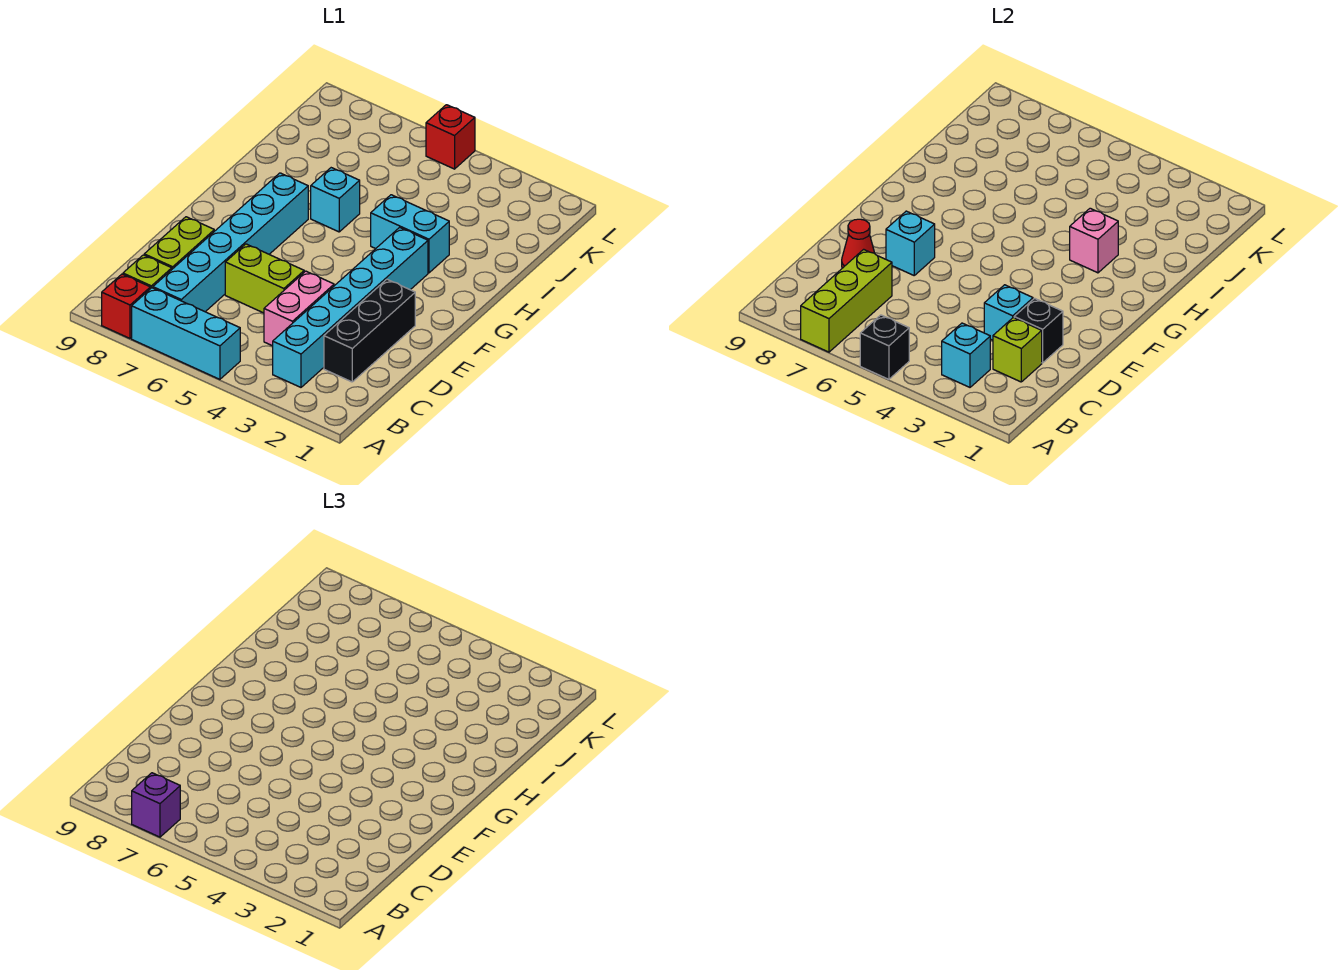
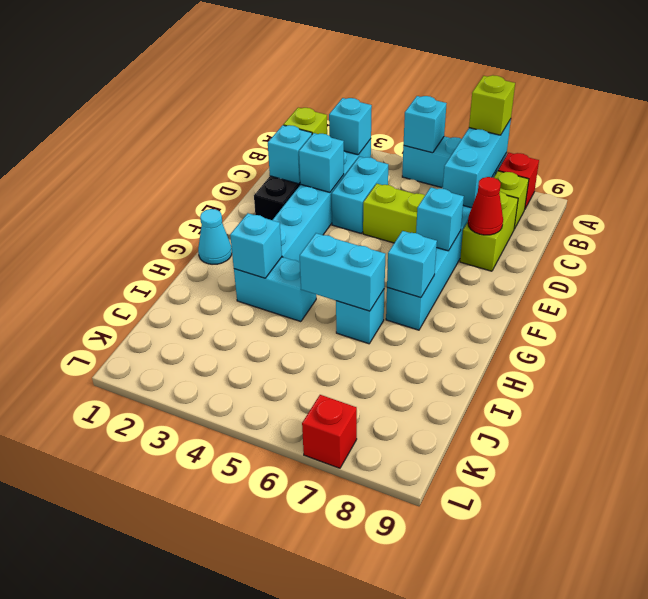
black brick A5 level 2 -> cyan brick A5 level 2
lime brick A7:C7 level 2 -> cyan brick A7:C7 level 2
purple brick A7 level 3 -> lime brick A7 level 3
pink brick C4:D4 level 1 -> cyan brick C4:D4 level 1
black brick D2 level 2 -> cyan brick D2 level 2
none -> cyan cone G1 level 1
none -> cyan brick G7 level 2
pink brick H3 level 2 -> cyan brick H3 level 2
none -> cyan brick H5:H6 level 2
red brick L5 level 1 -> red brick L7 level 1

